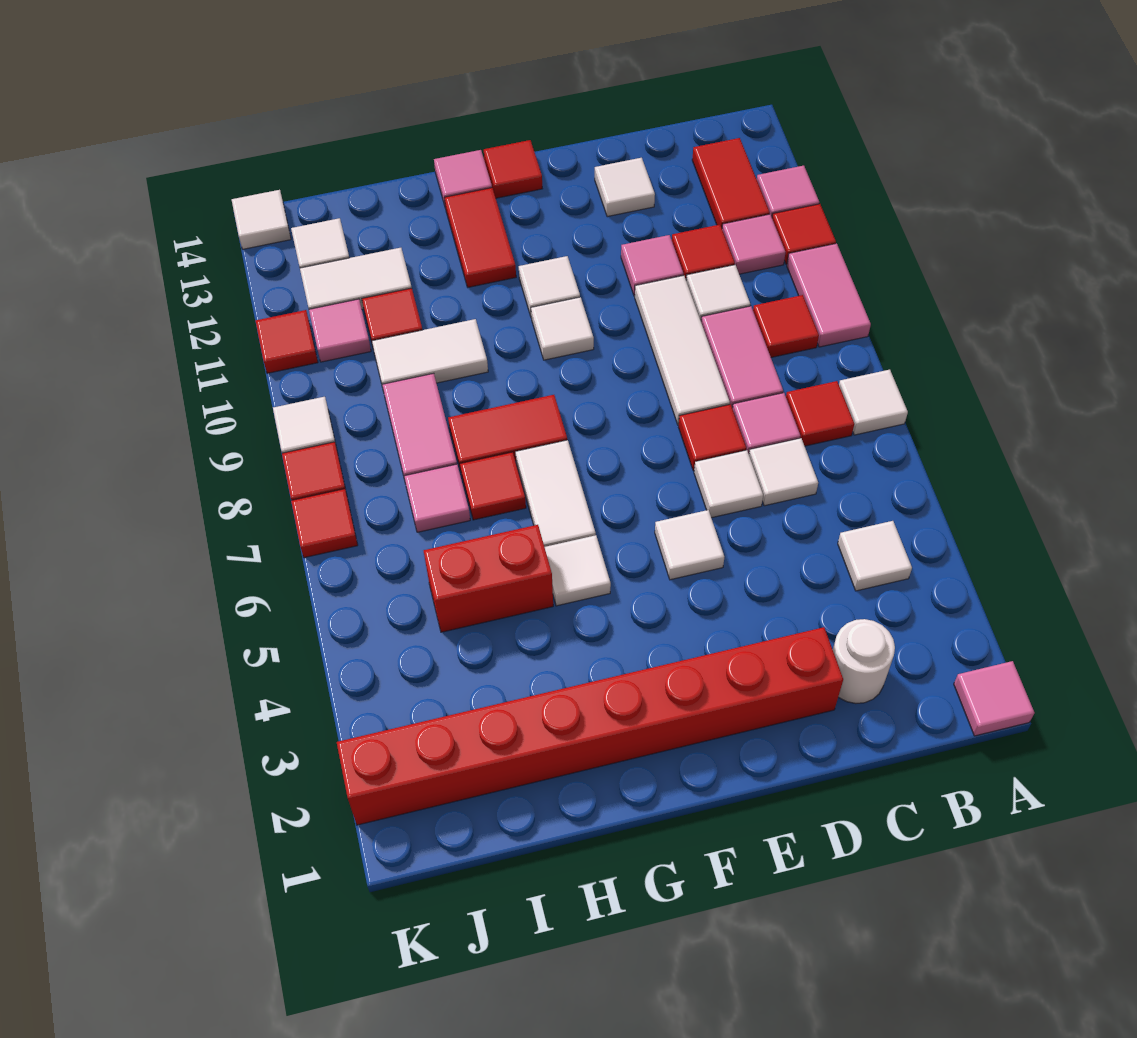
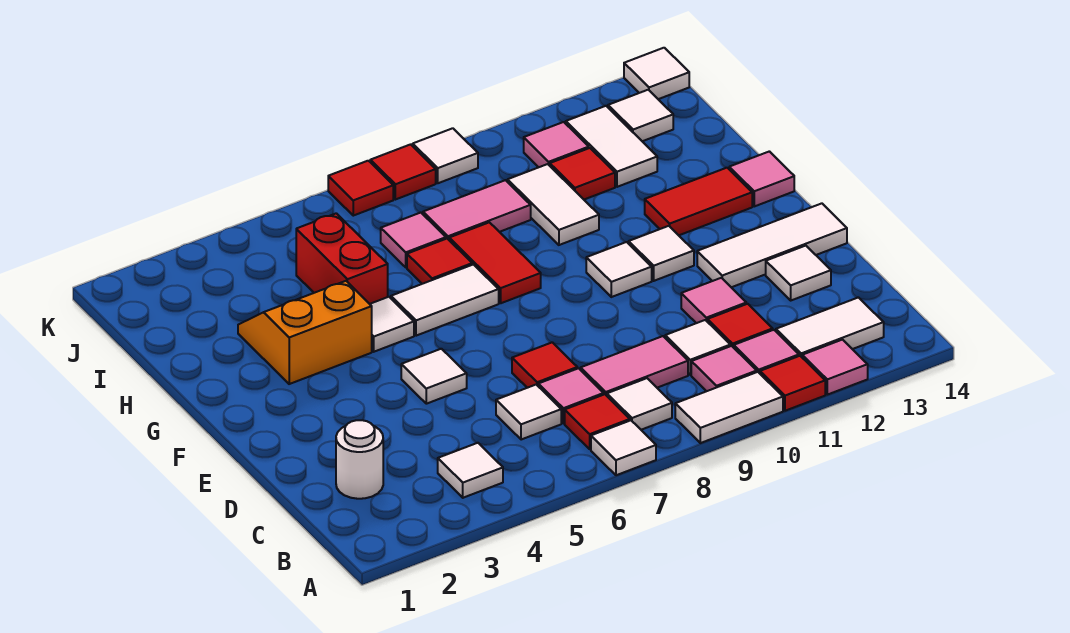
pink tile A1 level 1 -> pink tile B10 level 1
pink tile A9:A10 level 1 -> white tile A9:A10 level 1
red tile B9 level 1 -> none
red tile B12:B13 level 1 -> white tile B12:B13 level 1
red brick D2:K2 level 1 -> none
white tile D6 level 1 -> white tile B8 level 1
white tile D8:D10 level 1 -> white tile E12:E14 level 1
red tile F14 level 1 -> none
none -> orange slope G3:H4 level 1 top G
red tile K11 level 1 -> none

